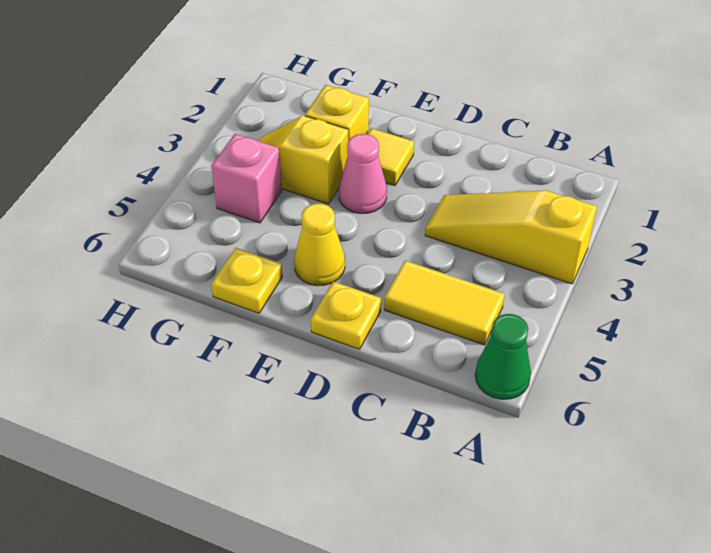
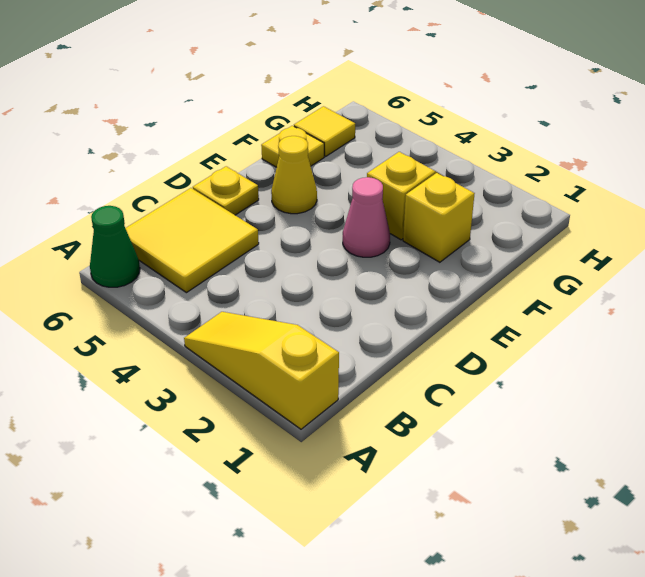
yellow slope A3:C3 level 1 top A -> yellow slope A1:A3 level 1 top 1
yellow tile B5:C5 level 1 -> yellow tile B5:C6 level 1
yellow tile E2 level 1 -> yellow tile G6 level 1
pink brick G4 level 1 -> none

